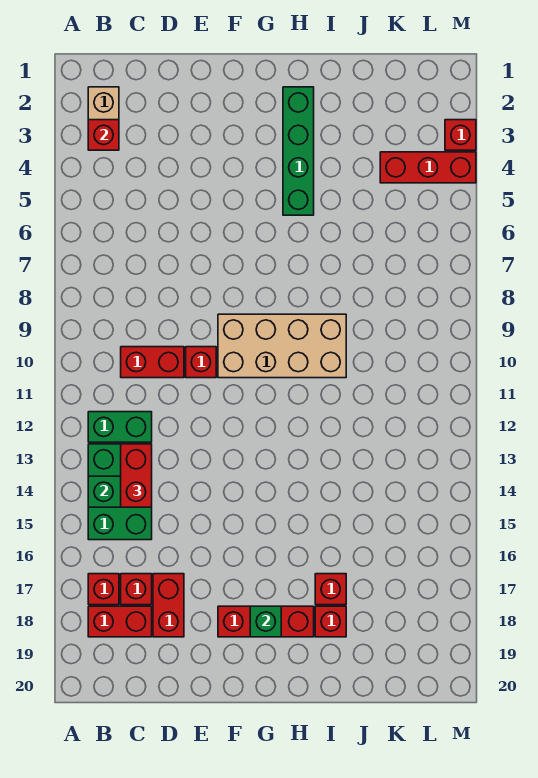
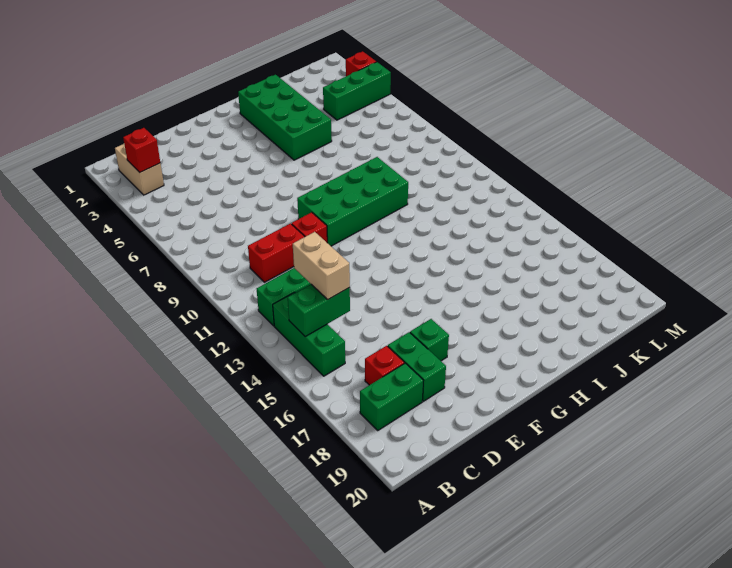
green brick B13:C15 level 1 -> green brick B13:B15 level 1
red brick B17 level 1 -> none
red brick B18:C18 level 1 -> green brick B18:C18 level 1
red brick C13:C14 level 3 -> tan brick C13:C14 level 3
red brick D17:D18 level 1 -> green brick D17:D18 level 1
tan brick F9:I10 level 1 -> green brick F9:I10 level 1
red brick F18:H18 level 1 -> none
green brick G18 level 2 -> green brick E17 level 1
green brick H2:H5 level 1 -> green brick H2:I5 level 1
red brick I17 level 1 -> none
red brick I18 level 1 -> none
red brick K4:M4 level 1 -> green brick K4:M4 level 1

